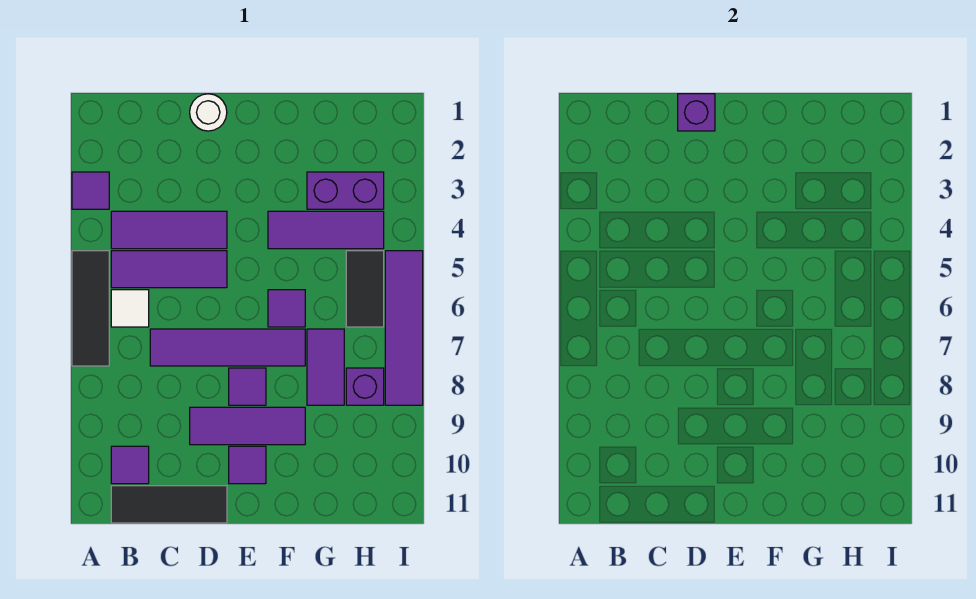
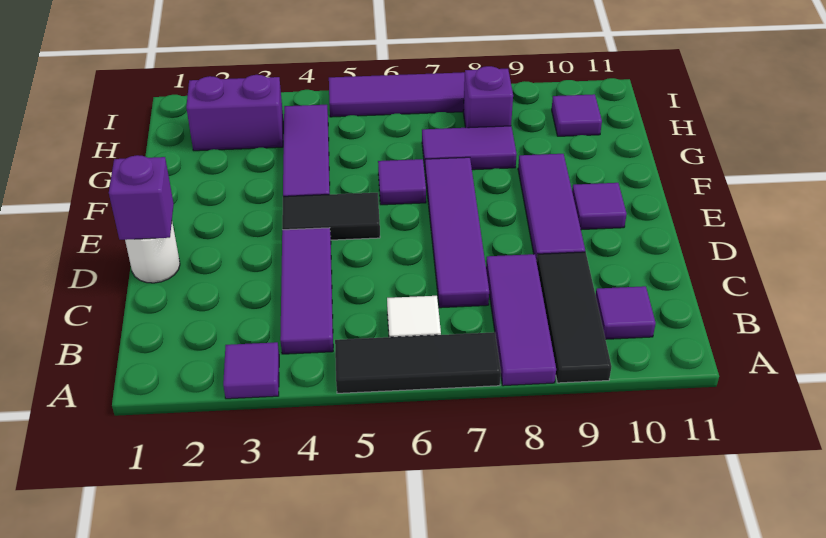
purple tile B5:D5 level 1 -> purple tile A8:C8 level 1
black tile B11:D11 level 1 -> black tile A9:C9 level 1
purple tile E8 level 1 -> purple tile H10 level 1
purple brick G3:H3 level 1 -> purple brick H2:H3 level 1
black tile H5:H6 level 1 -> black tile E4:E5 level 1

